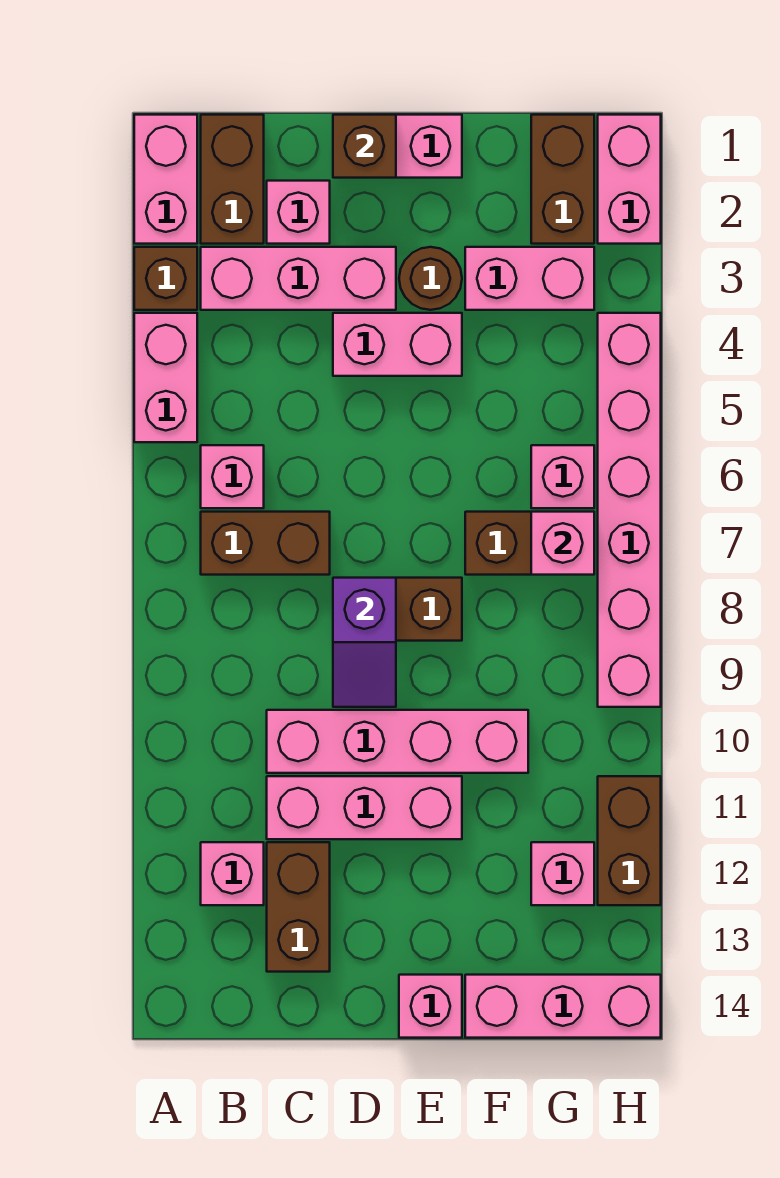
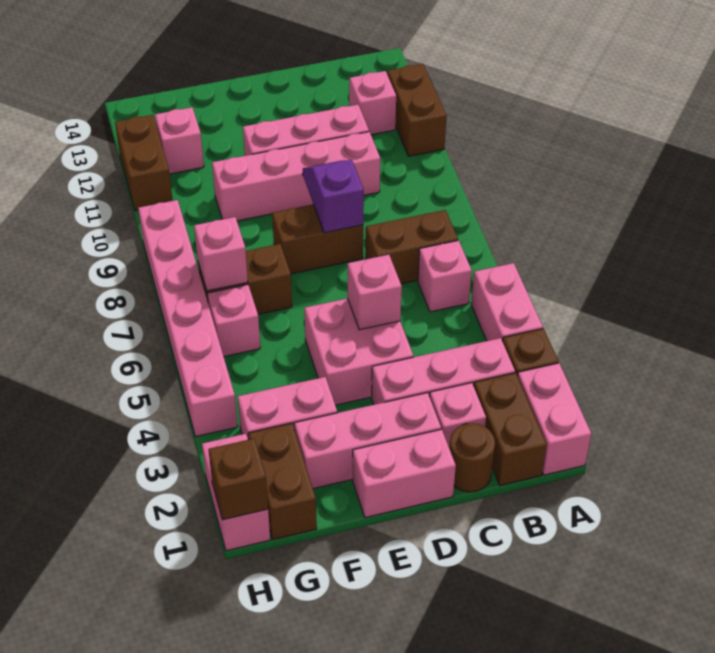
brown brick C12:C13 level 1 -> brown brick A11:A12 level 1
brown brick D1 level 2 -> brown brick H1 level 2
pink brick D4:E4 level 1 -> pink brick D4:E5 level 1
brown round brick E3 level 1 -> brown round brick C1 level 1
pink brick E14 level 1 -> pink brick D5 level 2
pink brick F14:H14 level 1 -> pink brick D2:F2 level 1

